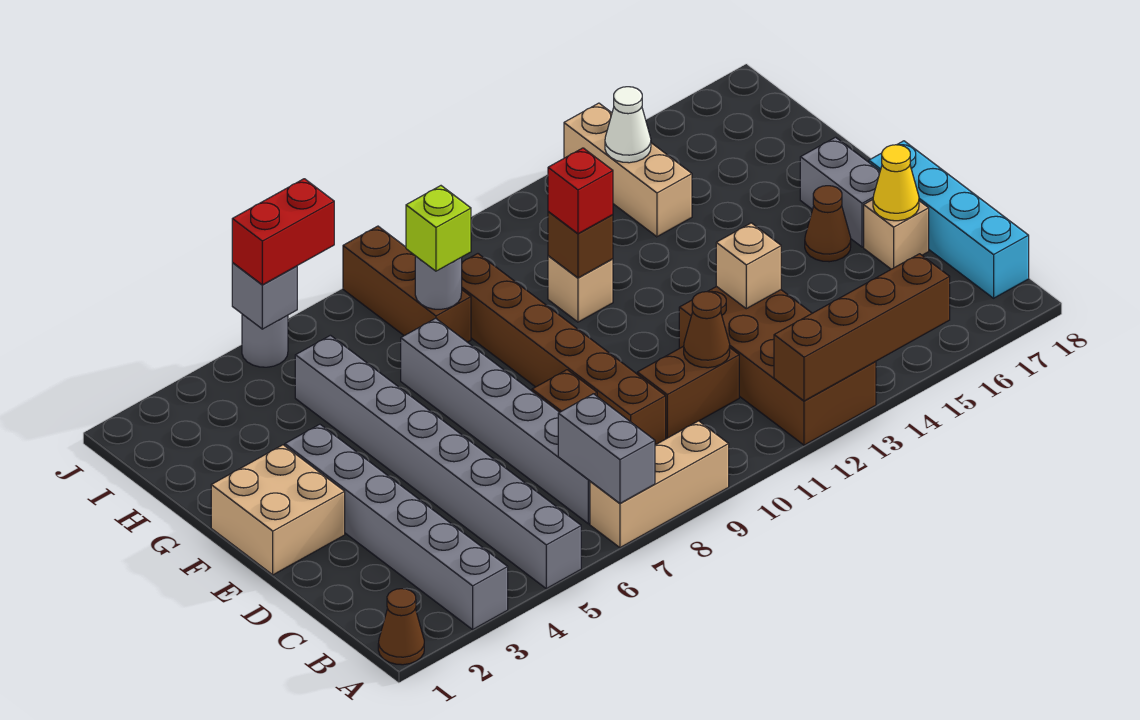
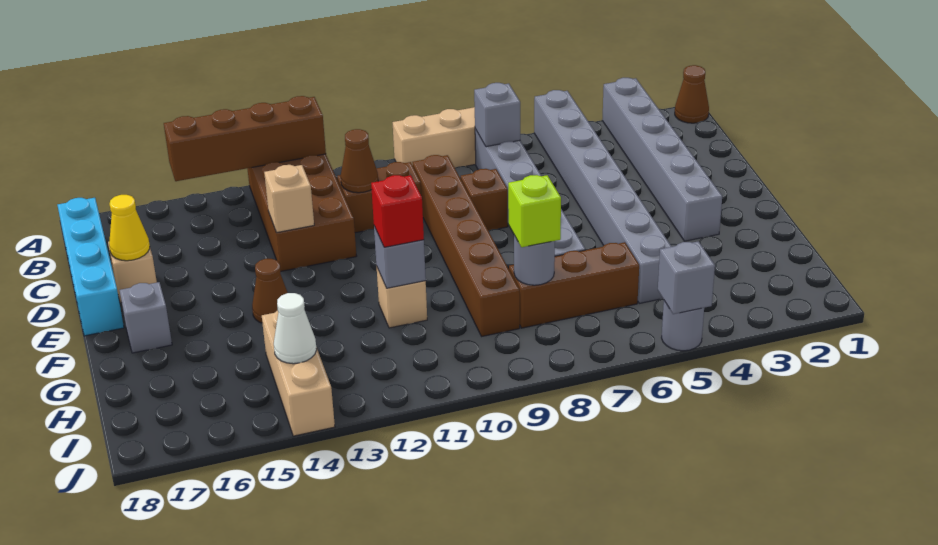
grey brick A7:B7 level 2 -> grey brick B7 level 2
tan brick E1:F2 level 1 -> none
brown cone E16 level 1 -> brown cone F14 level 1
grey brick E17:F17 level 1 -> grey brick F17 level 1
brown brick G11 level 2 -> grey brick G11 level 2
brown brick H8:J8 level 1 -> brown brick H6:H8 level 1
red brick J5:J6 level 3 -> none

